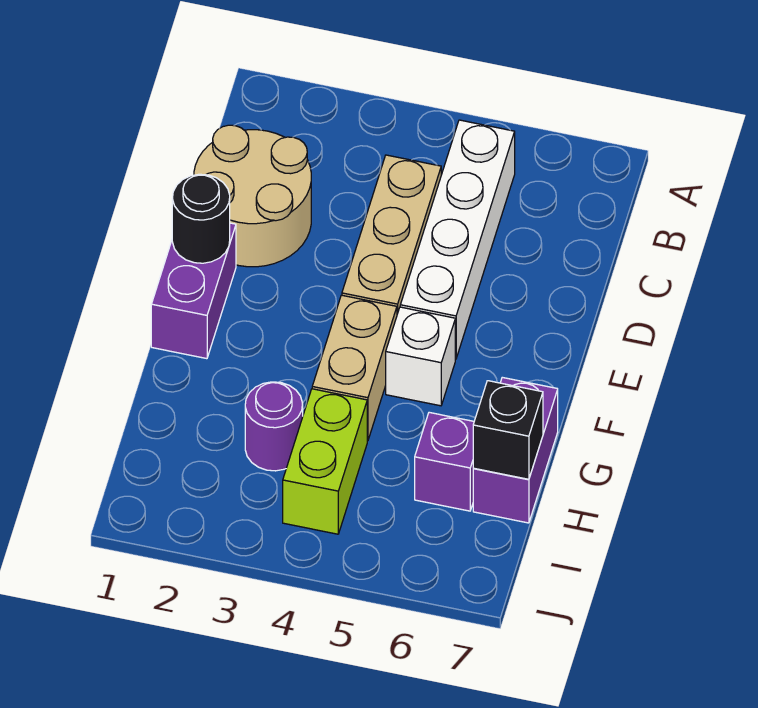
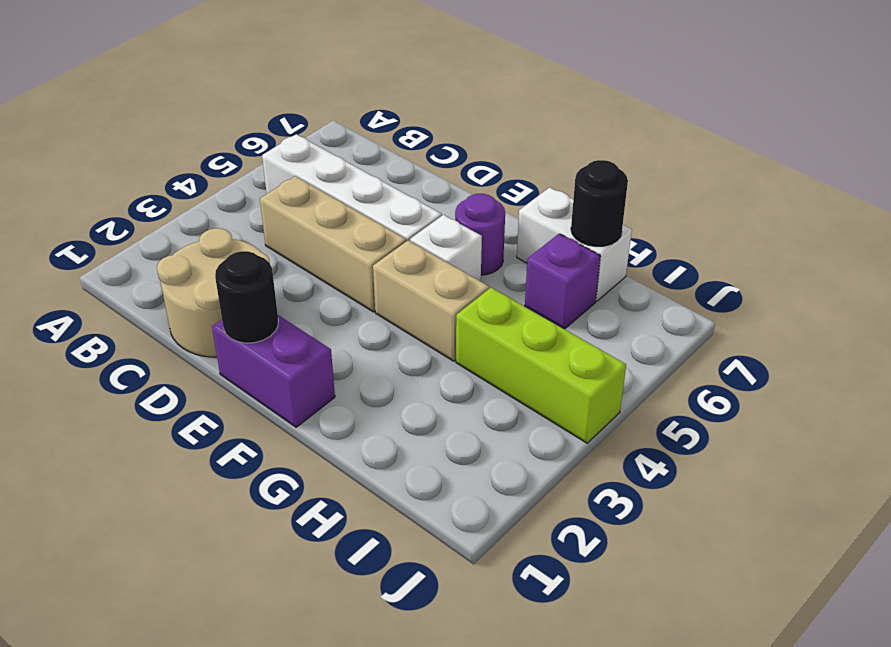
purple brick G7:H7 level 1 -> white brick G7:H7 level 1
purple round brick H3 level 1 -> purple round brick F6 level 1
lime brick H4:I4 level 1 -> lime brick H4:J4 level 1
black brick H7 level 2 -> black round brick H7 level 2

